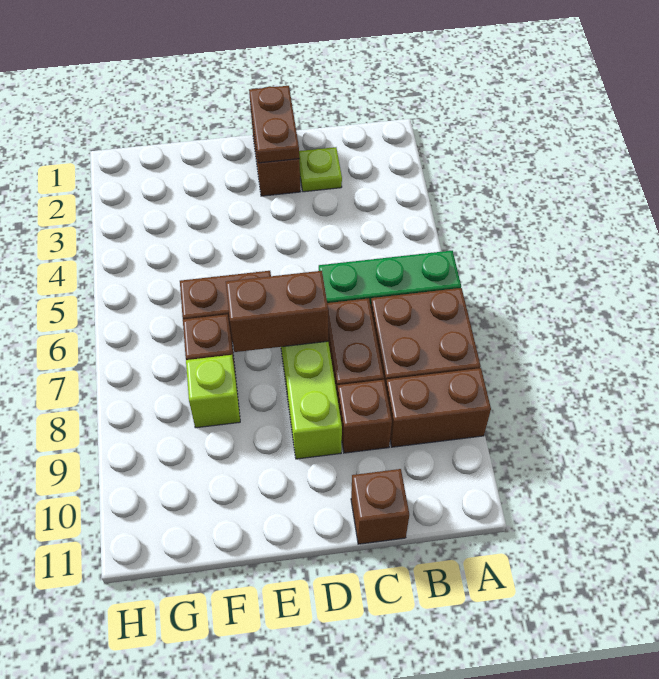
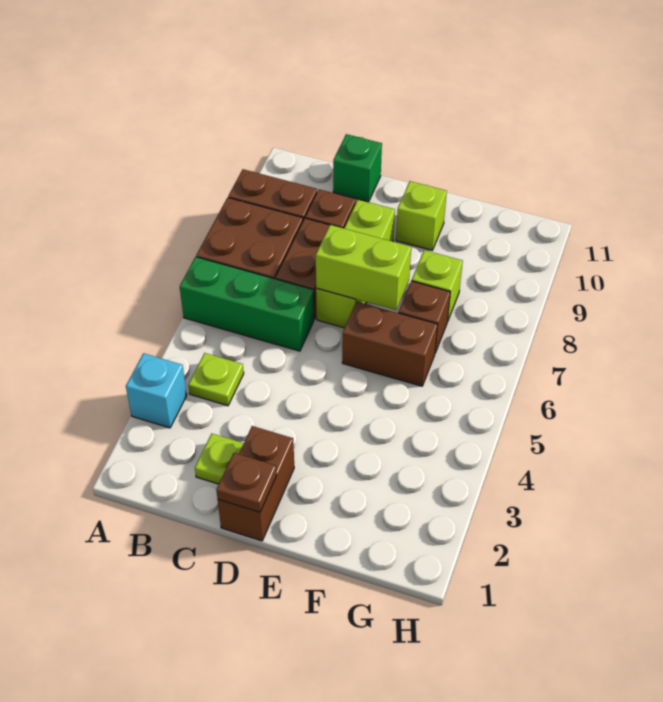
none -> cyan brick A3 level 1
none -> lime plate B4 level 1
brown brick C11 level 1 -> green brick C11 level 1
brown plate D1:D2 level 2 -> brown plate D1 level 2
brown brick D7:E7 level 2 -> lime brick D7:E7 level 2
none -> lime brick E10 level 1

